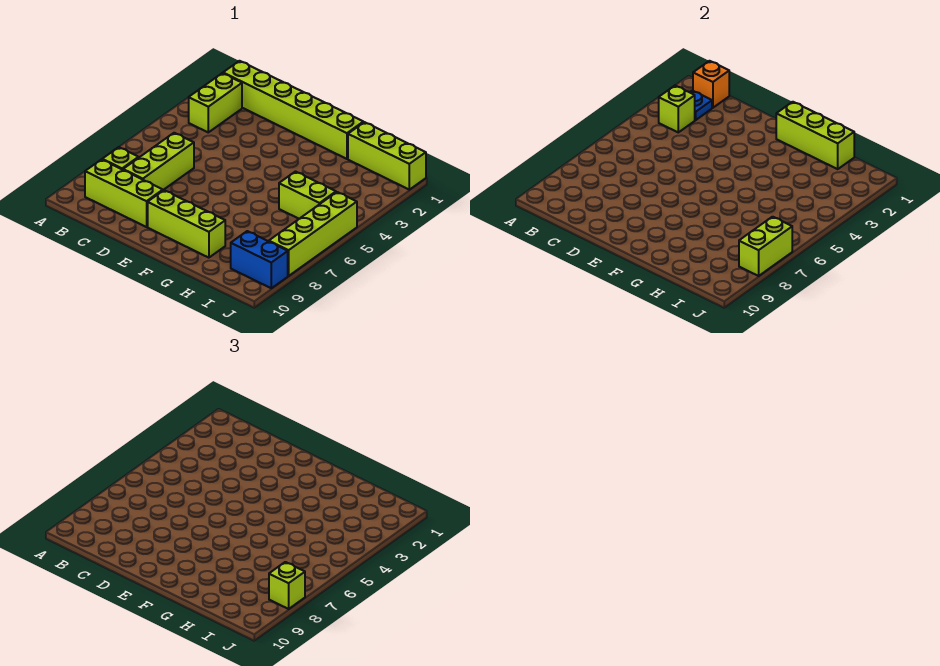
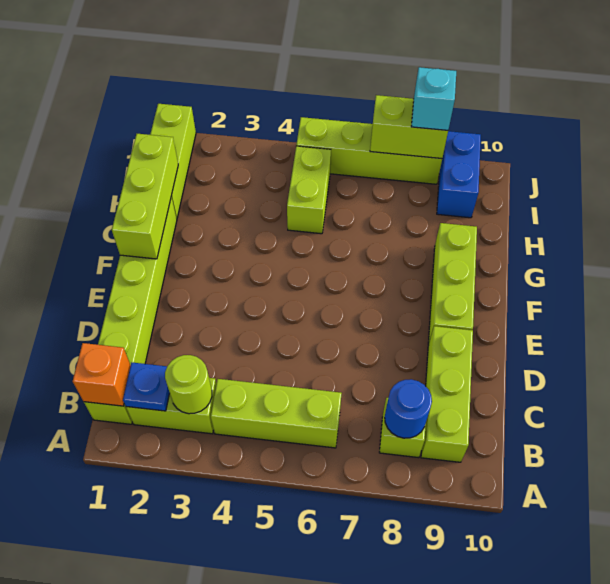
lime brick B3 level 2 -> lime round brick B3 level 2
none -> blue round brick B8 level 2
lime brick C6:C8 level 1 -> lime brick B4:B6 level 1
lime brick J8 level 3 -> cyan brick J8 level 3

